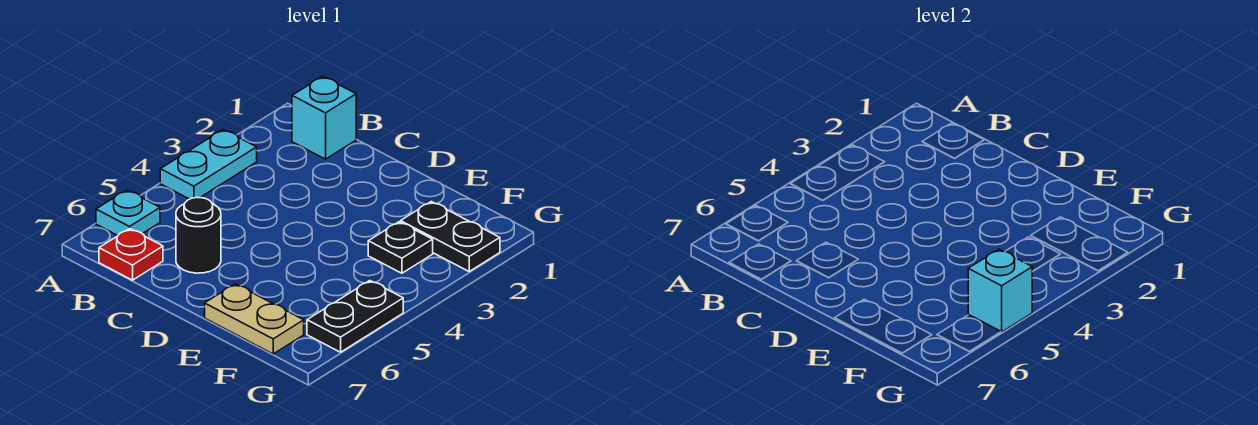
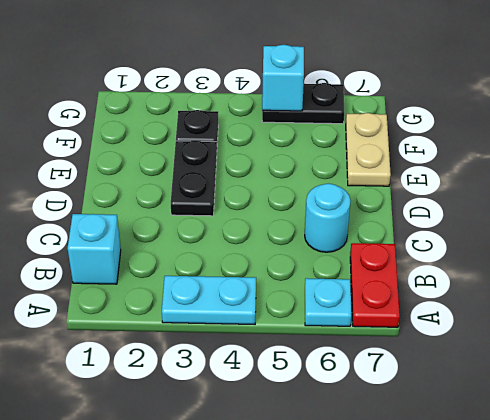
red plate B7 level 1 -> red plate A7:B7 level 1
black round brick C6 level 1 -> cyan round brick C6 level 1
black plate F2:G2 level 1 -> black plate D3:E3 level 1

